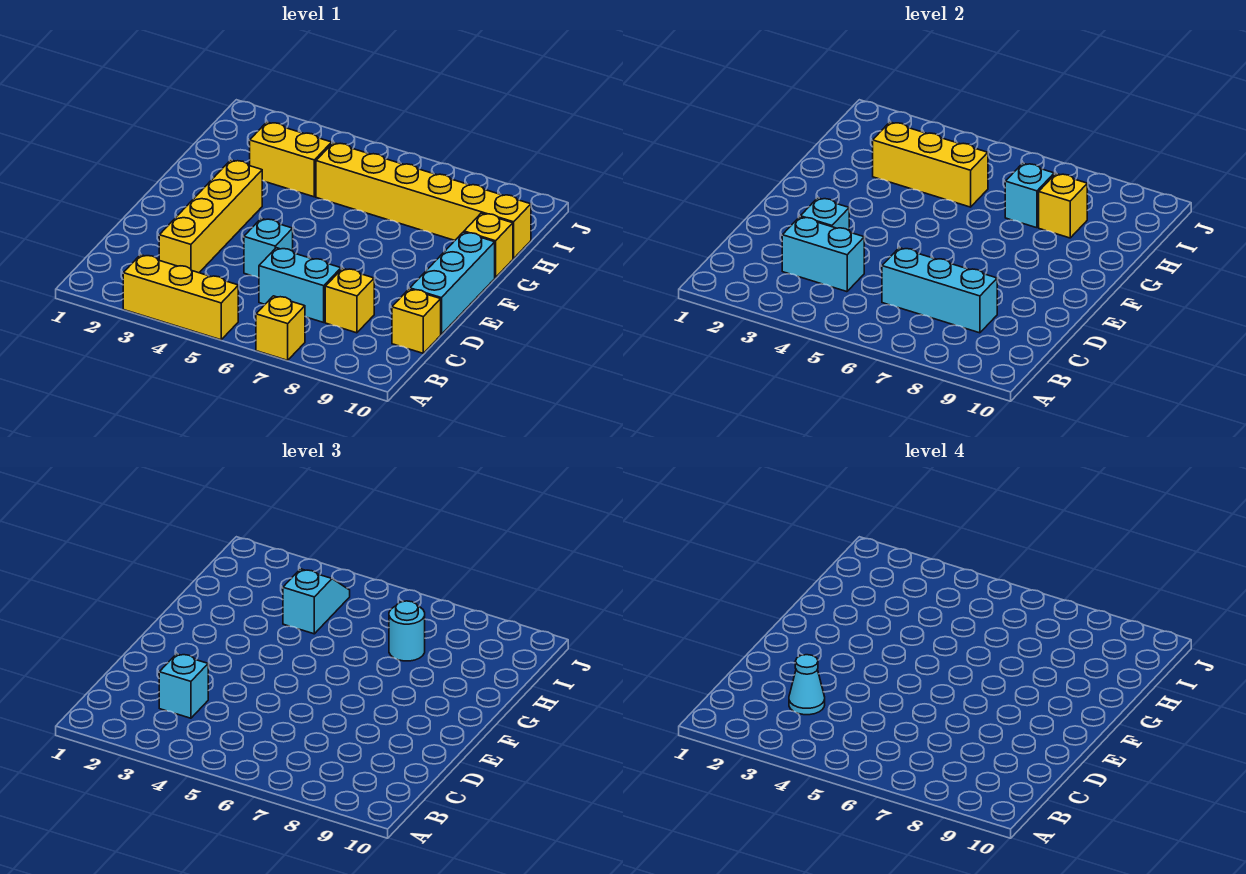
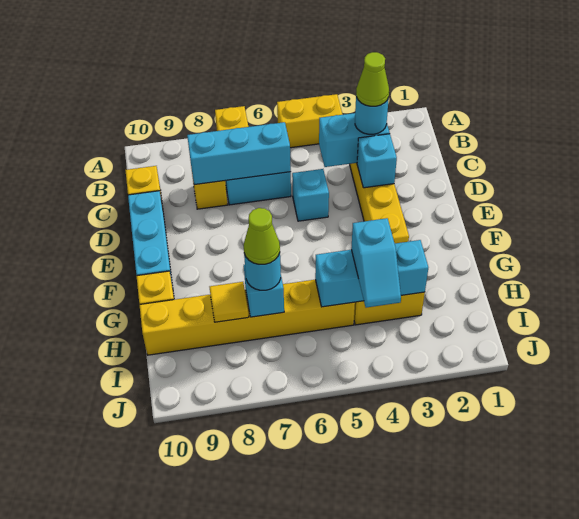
yellow brick A3:A5 level 1 -> yellow brick A4:A5 level 1
cyan brick C3 level 3 -> cyan round brick C3 level 3
cyan cone C3 level 4 -> lime cone C3 level 4
yellow brick H3:H5 level 2 -> cyan brick H3:H5 level 2
none -> lime cone H7 level 4
yellow brick H8 level 2 -> yellow tile H8 level 2

